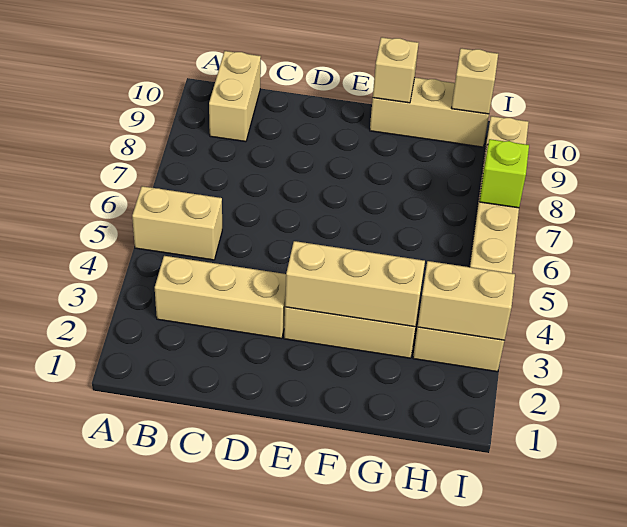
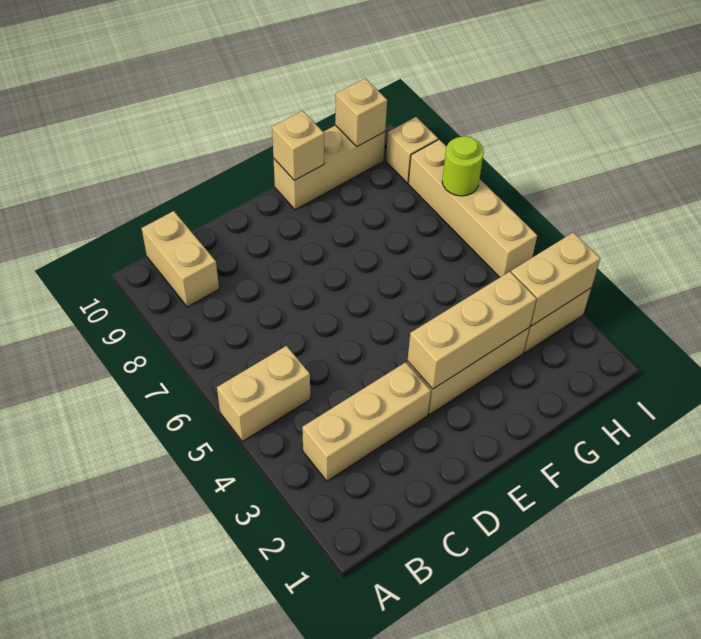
lime brick I7 level 2 -> lime round brick I7 level 2

